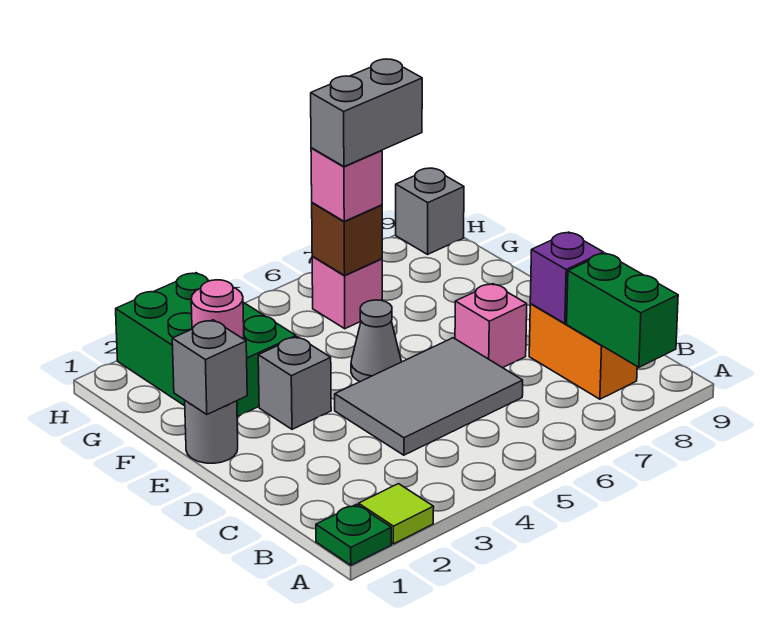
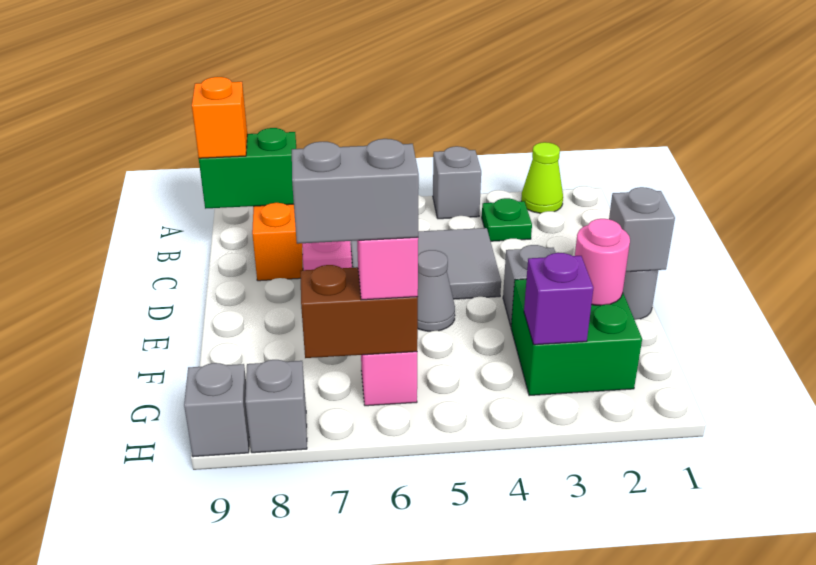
green plate A1 level 1 -> green plate B3 level 1
lime tile A2 level 1 -> lime cone A2 level 1
none -> grey brick A4 level 1
green brick A8:B8 level 2 -> green brick B8:B9 level 2
none -> orange brick B9 level 3
purple brick C8 level 2 -> purple brick G3 level 2
green brick F2:H3 level 1 -> green brick F2:G3 level 1
brown brick G6 level 2 -> brown brick G6:G7 level 2
none -> grey brick H8 level 1

